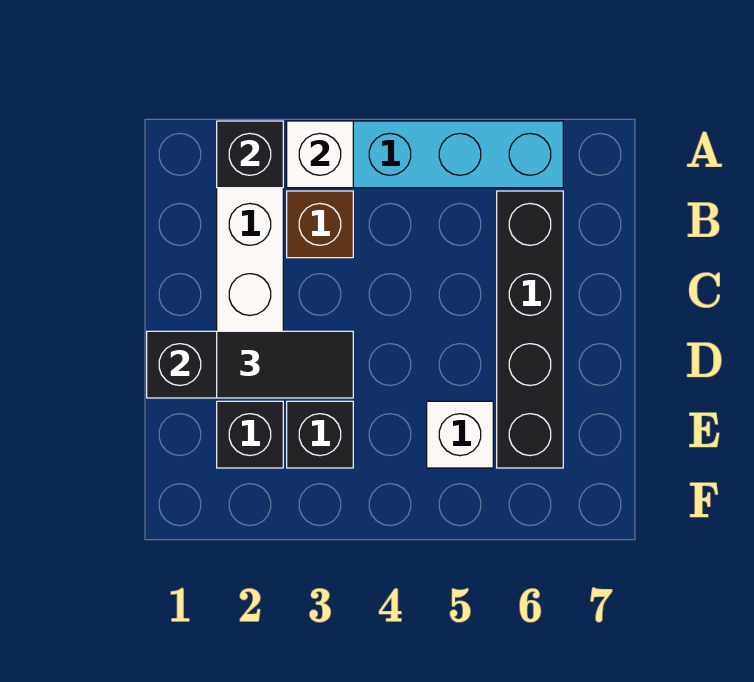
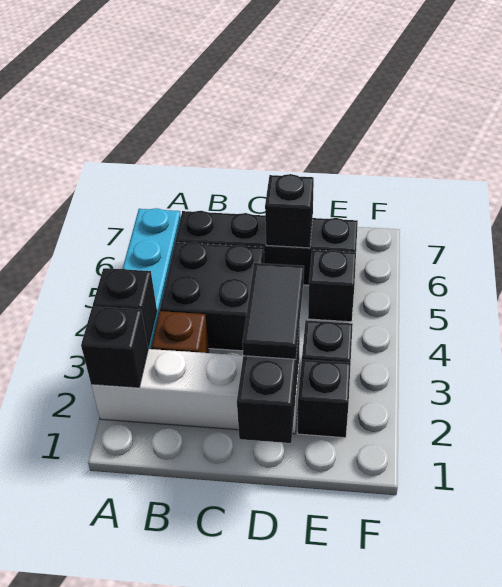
white brick A3 level 2 -> black brick A3 level 2
none -> black brick B4:C5 level 1
none -> black brick D6 level 2
white brick E5 level 1 -> black brick E5 level 1

